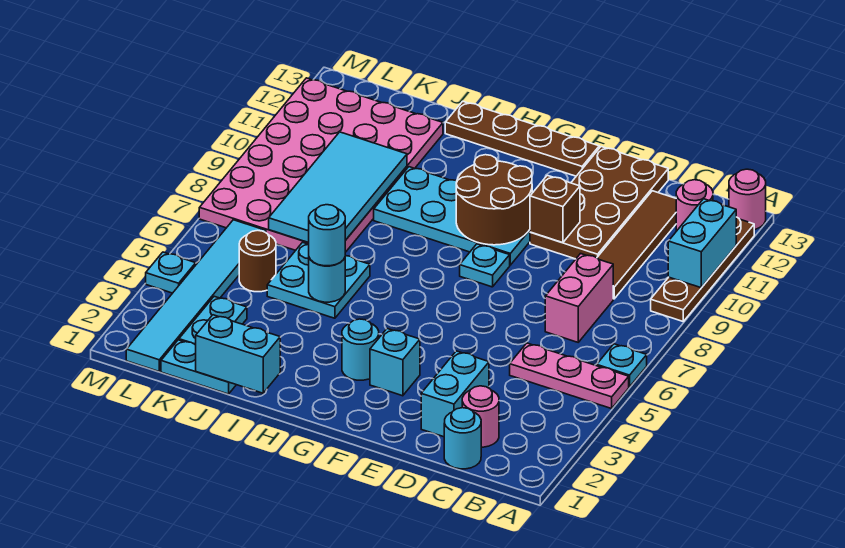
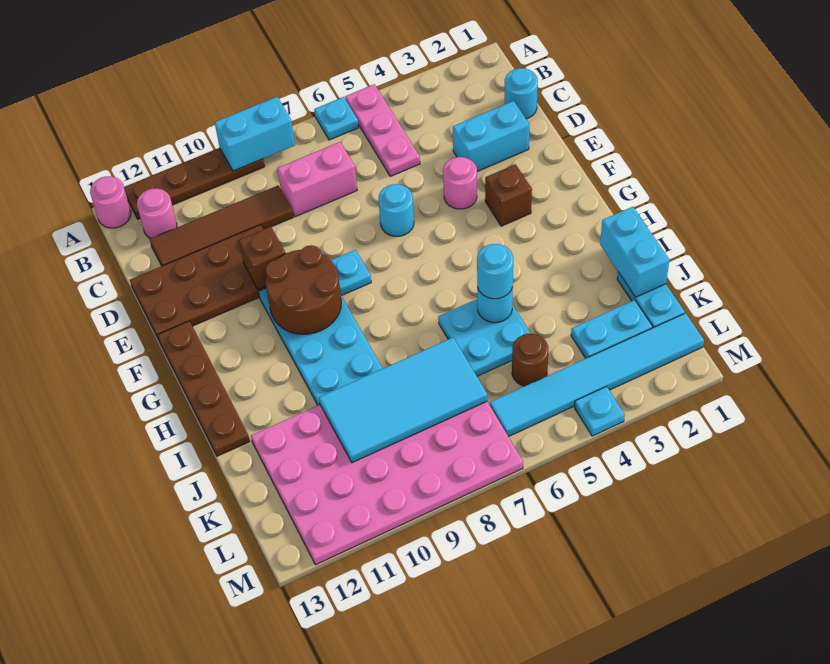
cyan brick A10:A11 level 2 -> cyan brick A8:A9 level 2
pink round brick C2 level 1 -> pink round brick E4 level 1
cyan brick F3 level 1 -> brown brick F3 level 1
cyan round brick G3 level 1 -> cyan round brick E6 level 1

